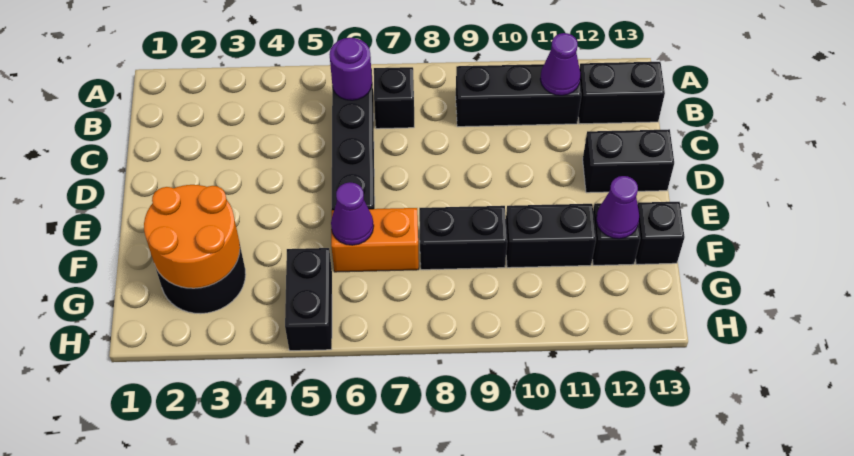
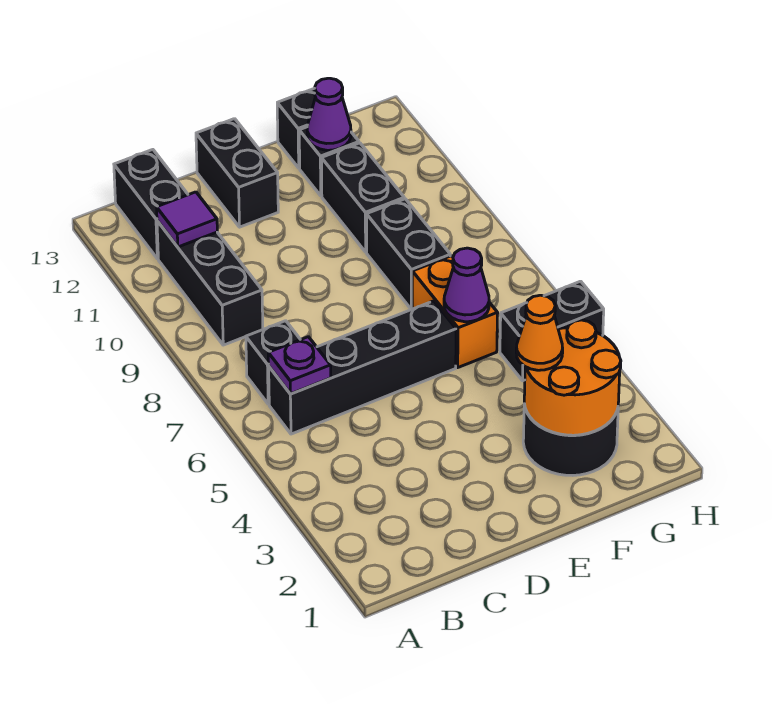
purple round brick B6 level 2 -> purple plate B6 level 2
purple cone B11 level 2 -> purple tile B11 level 2
none -> orange cone F3 level 3

